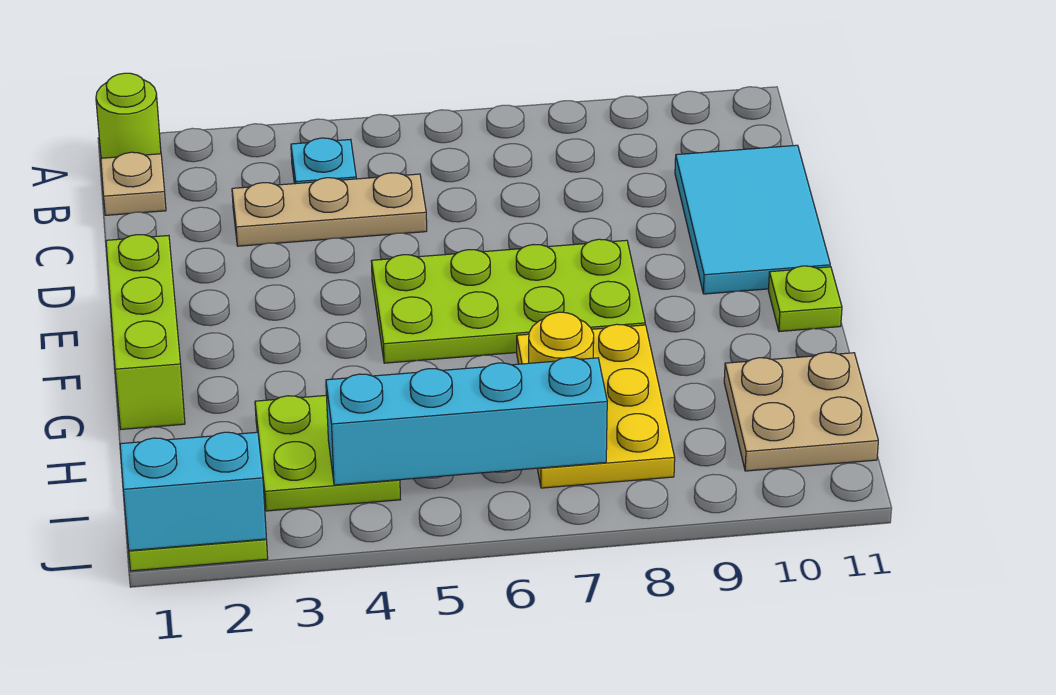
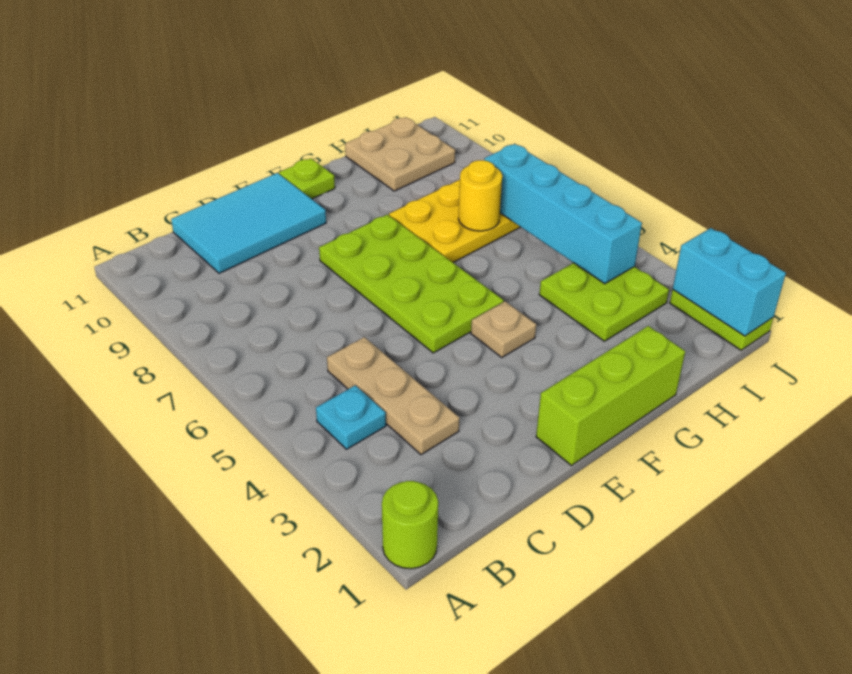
tan plate B1 level 1 -> tan plate F4 level 1

